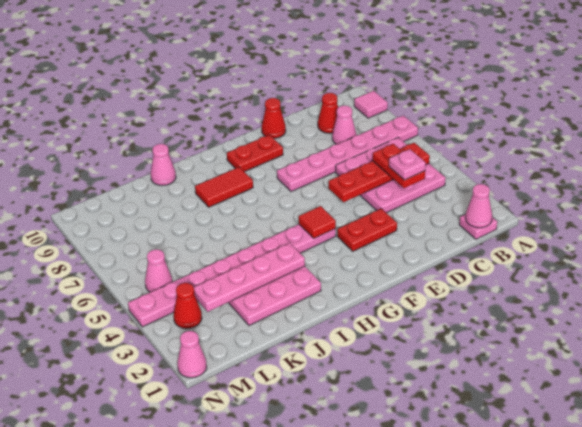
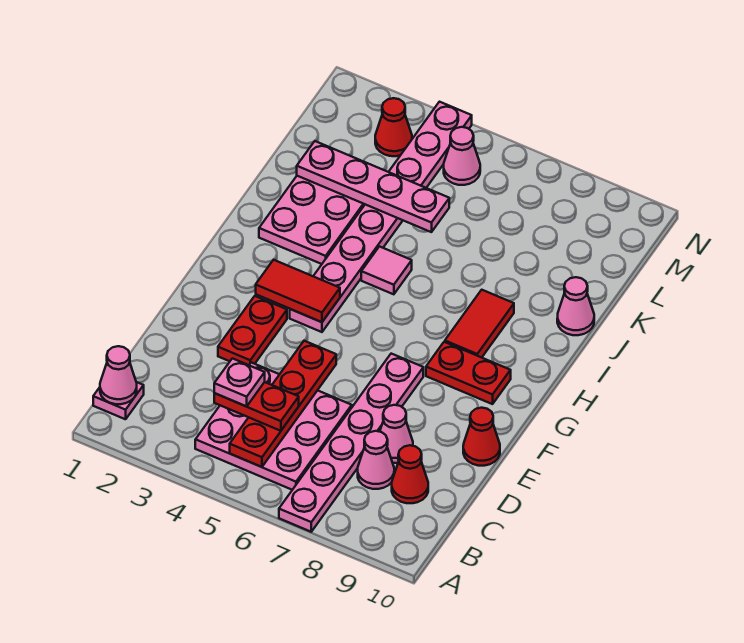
pink tile A9 level 1 -> pink tile I5 level 1
red plate F9:G9 level 1 -> red plate G8:G9 level 1
red tile G4 level 2 -> red tile G3:G4 level 2
pink plate I3:L3 level 2 -> pink plate K2:K5 level 2
pink cone N1 level 1 -> pink cone D8 level 1

